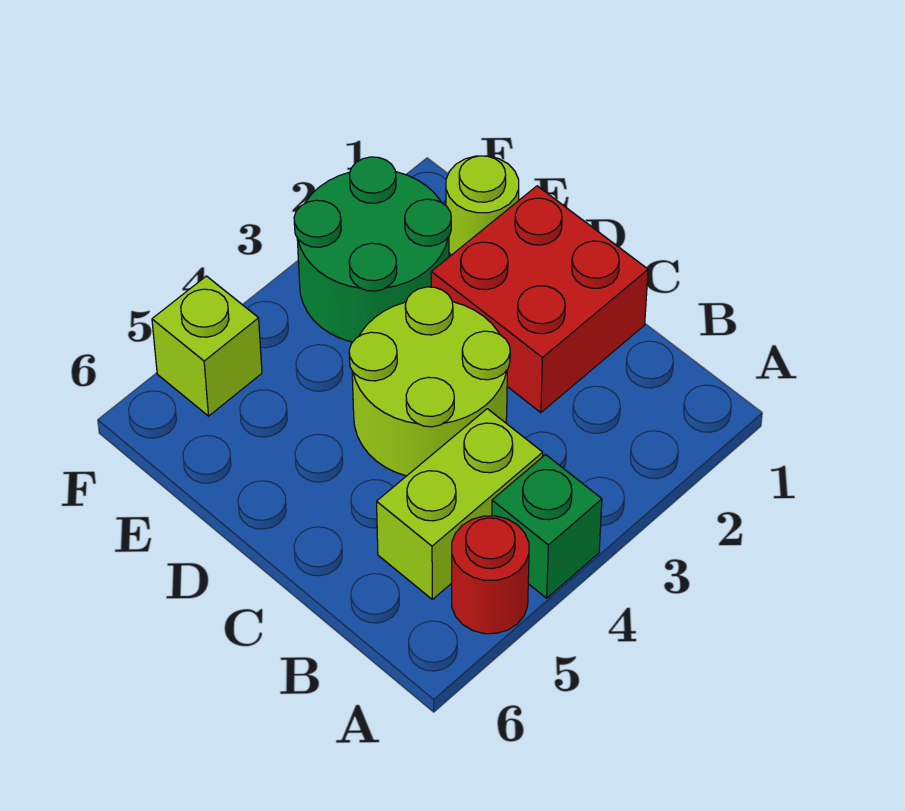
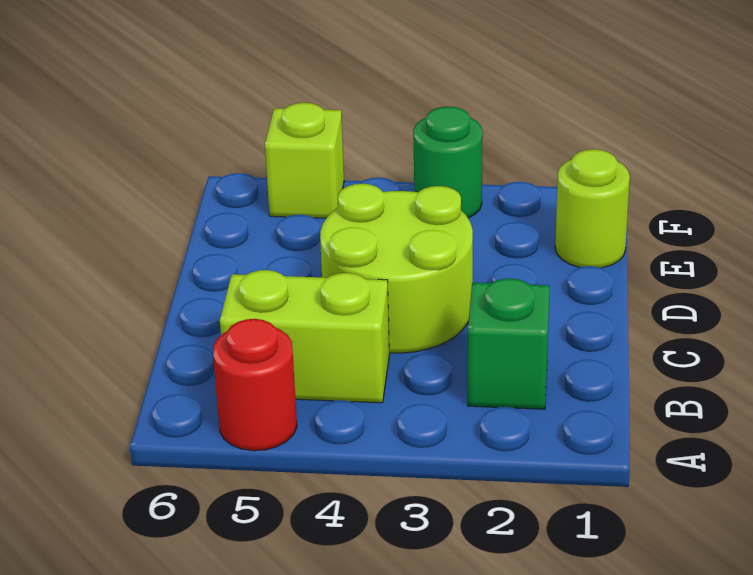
green brick A4 level 1 -> green brick B2 level 1
red brick C1:D2 level 1 -> none
green round brick E2:F3 level 1 -> green round brick F3 level 1

